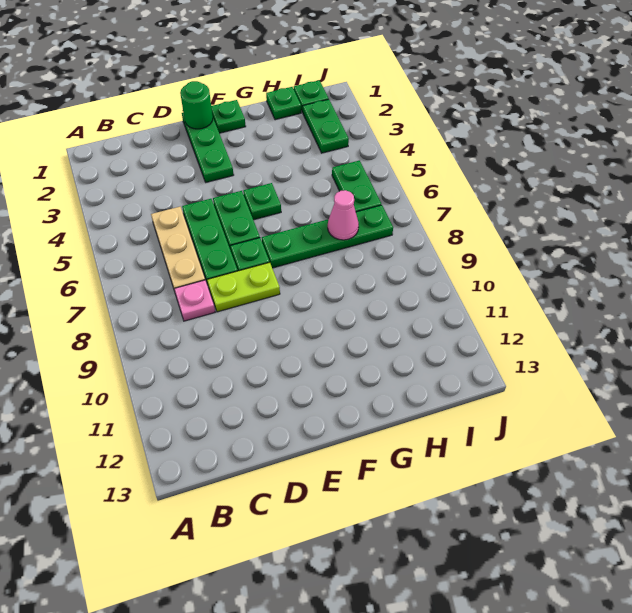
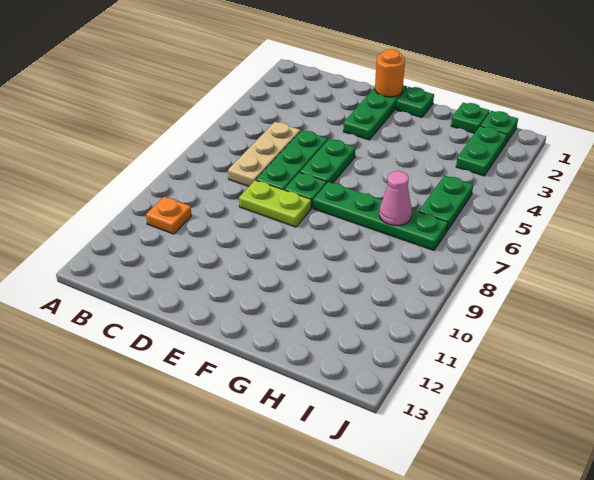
none -> orange plate B10 level 1
pink plate C8 level 1 -> none
green round brick E1 level 2 -> orange round brick E1 level 2
green plate F5 level 1 -> none

